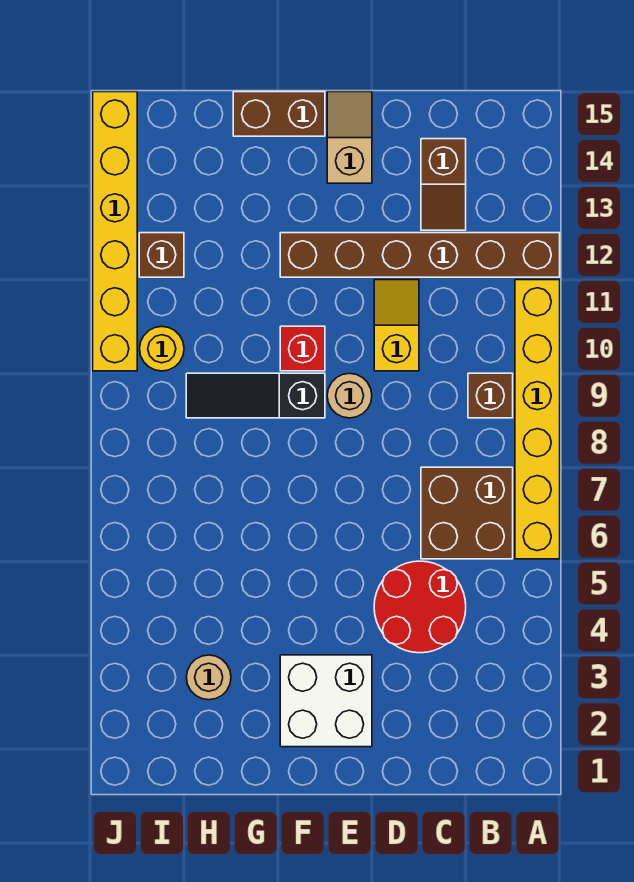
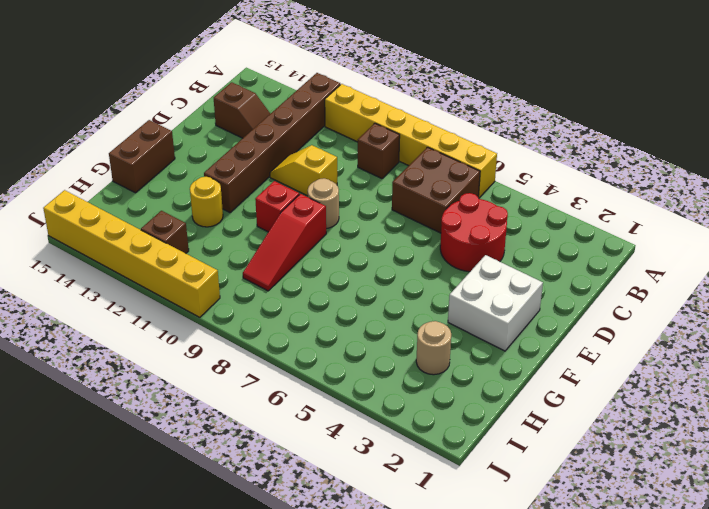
tan slope E14:E15 level 1 top 14 -> none
black slope F9:H9 level 1 top F -> red slope F9:H9 level 1 top F
yellow round brick I10 level 1 -> yellow round brick G12 level 1

